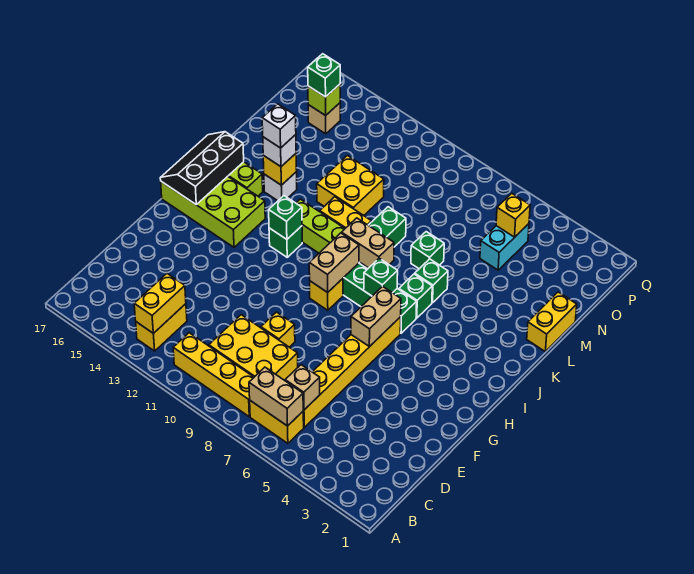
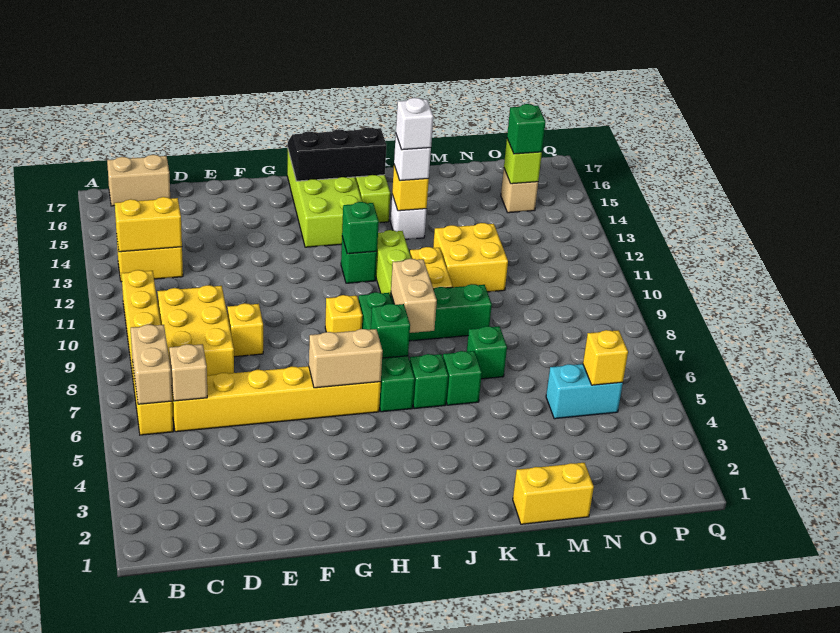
tan brick H9:I9 level 2 -> tan brick B17:C17 level 1

